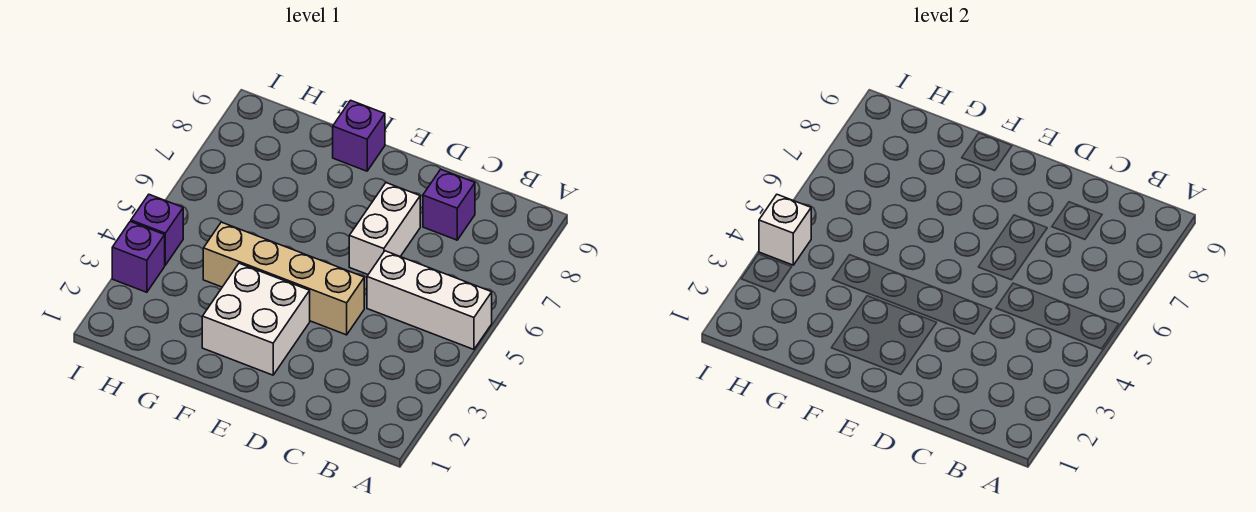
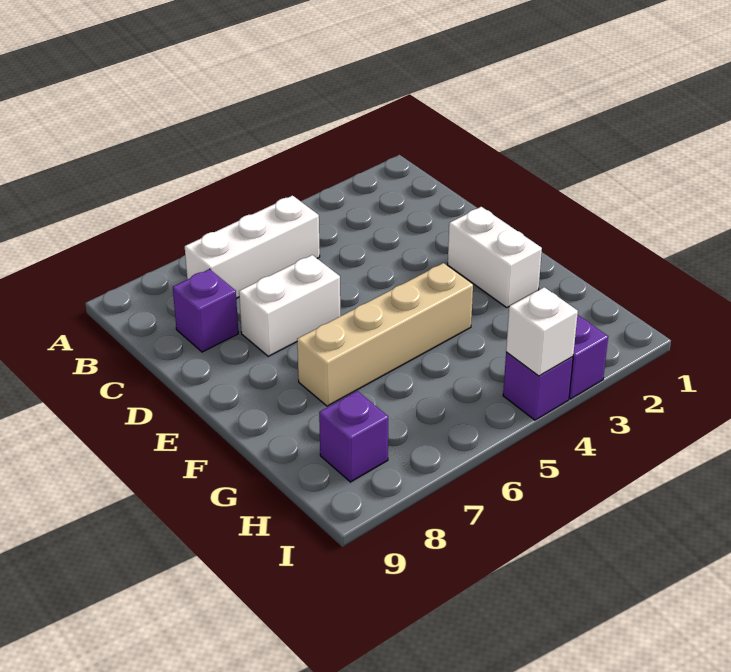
white brick A5:C5 level 1 -> white brick B5:B7 level 1
tan brick D4:G4 level 1 -> tan brick F4:F7 level 1
white brick E2:F3 level 1 -> white brick E2:F2 level 1
purple brick F9 level 1 -> purple brick H8 level 1

